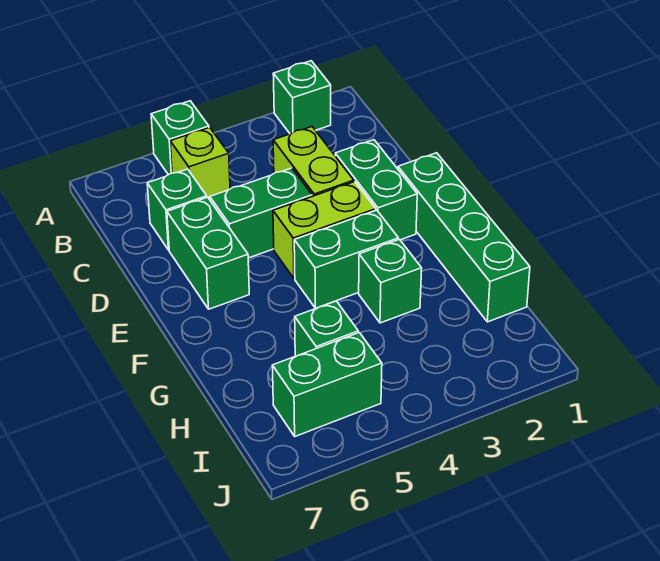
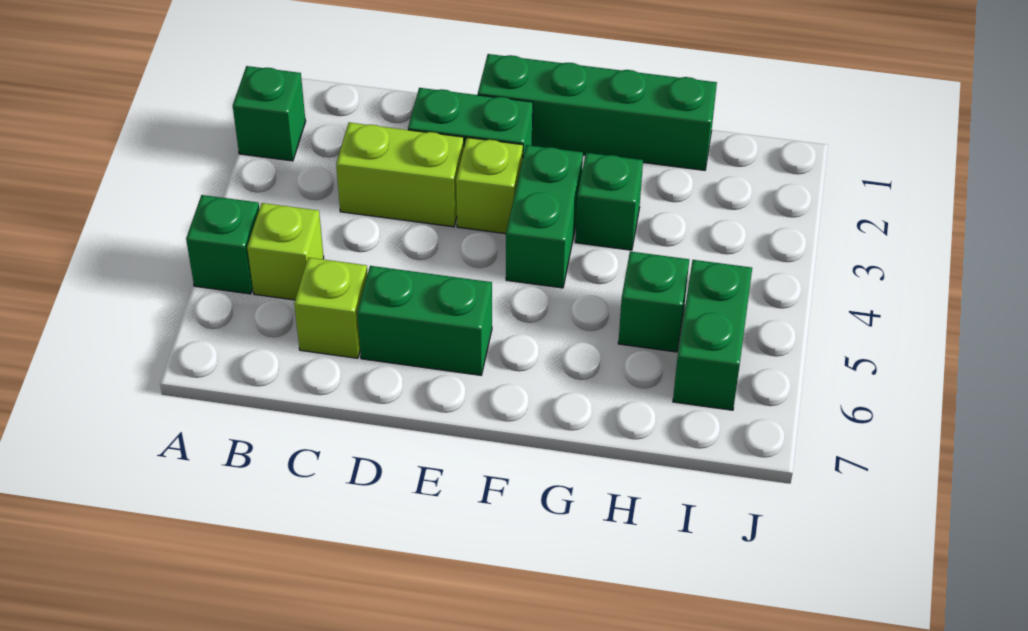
green brick C6 level 1 -> lime brick C6 level 1
green brick D4:D5 level 1 -> none
lime brick E3:E4 level 1 -> lime brick E3 level 1

